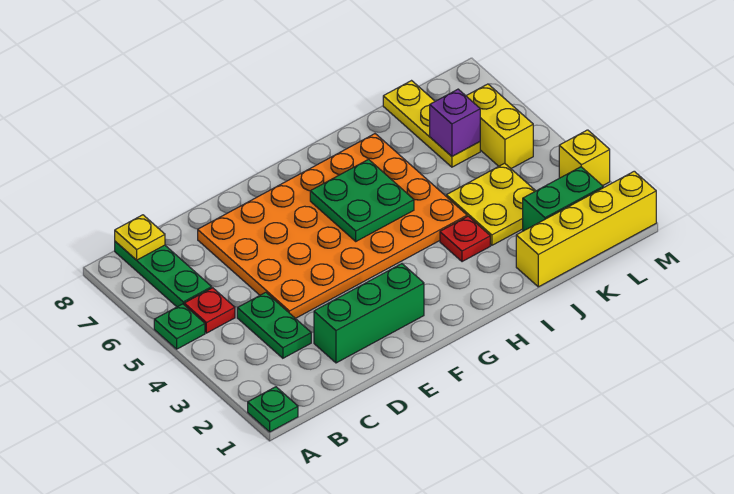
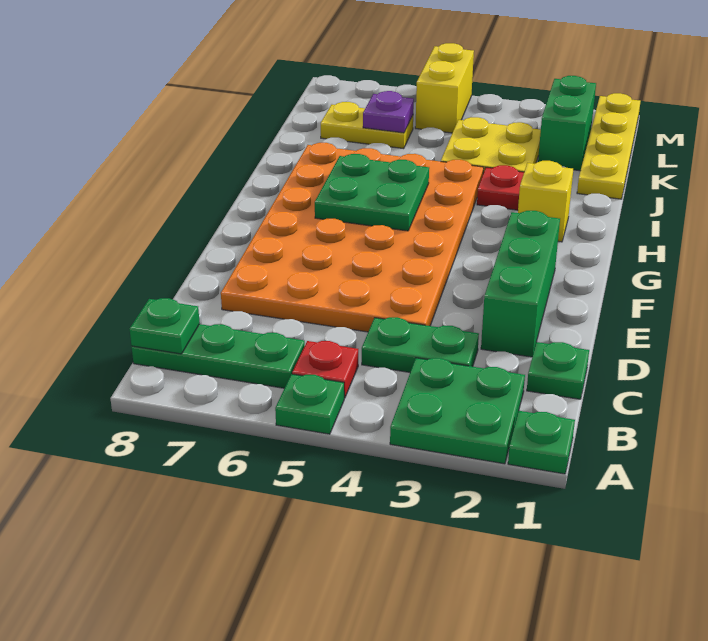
none -> green plate A2:B3 level 1
yellow plate B8 level 2 -> green plate B8 level 2
none -> green plate C1 level 1
yellow brick J1:M1 level 1 -> yellow plate J1:M1 level 1
yellow plate K6:K8 level 1 -> yellow plate K6:K7 level 1
purple brick K6 level 2 -> purple plate K6 level 2
yellow brick L5:L6 level 1 -> yellow brick L5:M5 level 1
yellow brick M3 level 1 -> yellow brick H2 level 1

